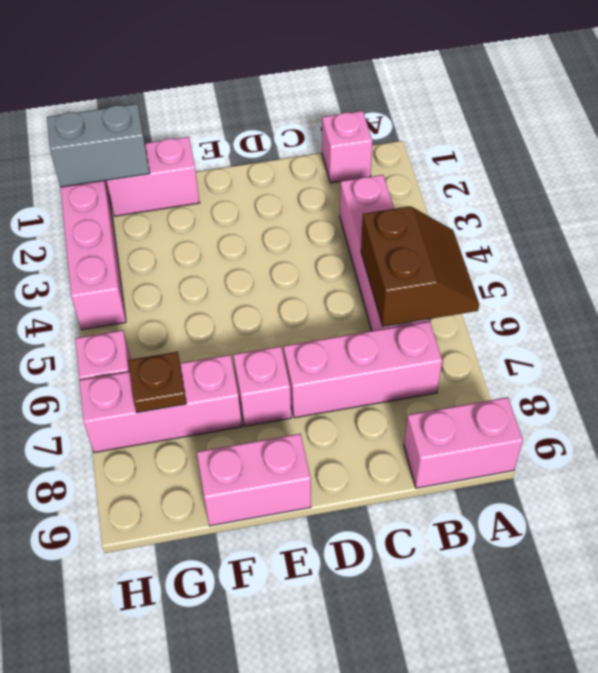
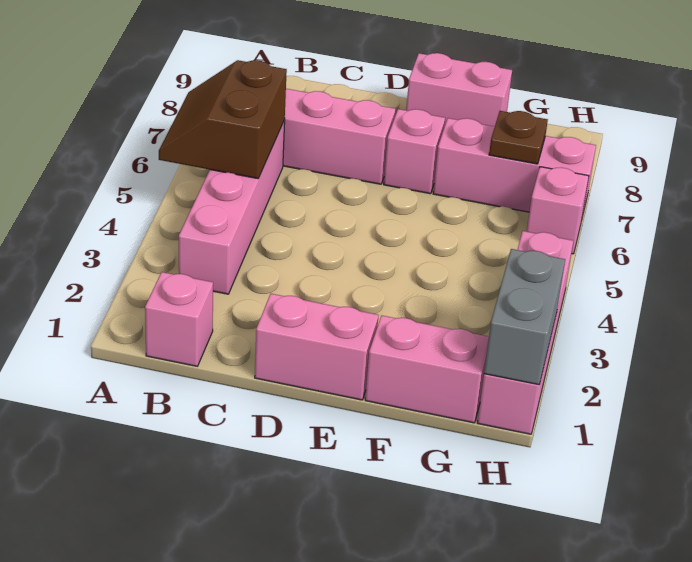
pink brick A9:B9 level 1 -> pink brick D1:E1 level 1
grey brick G1:H1 level 2 -> grey brick H1:H2 level 2

